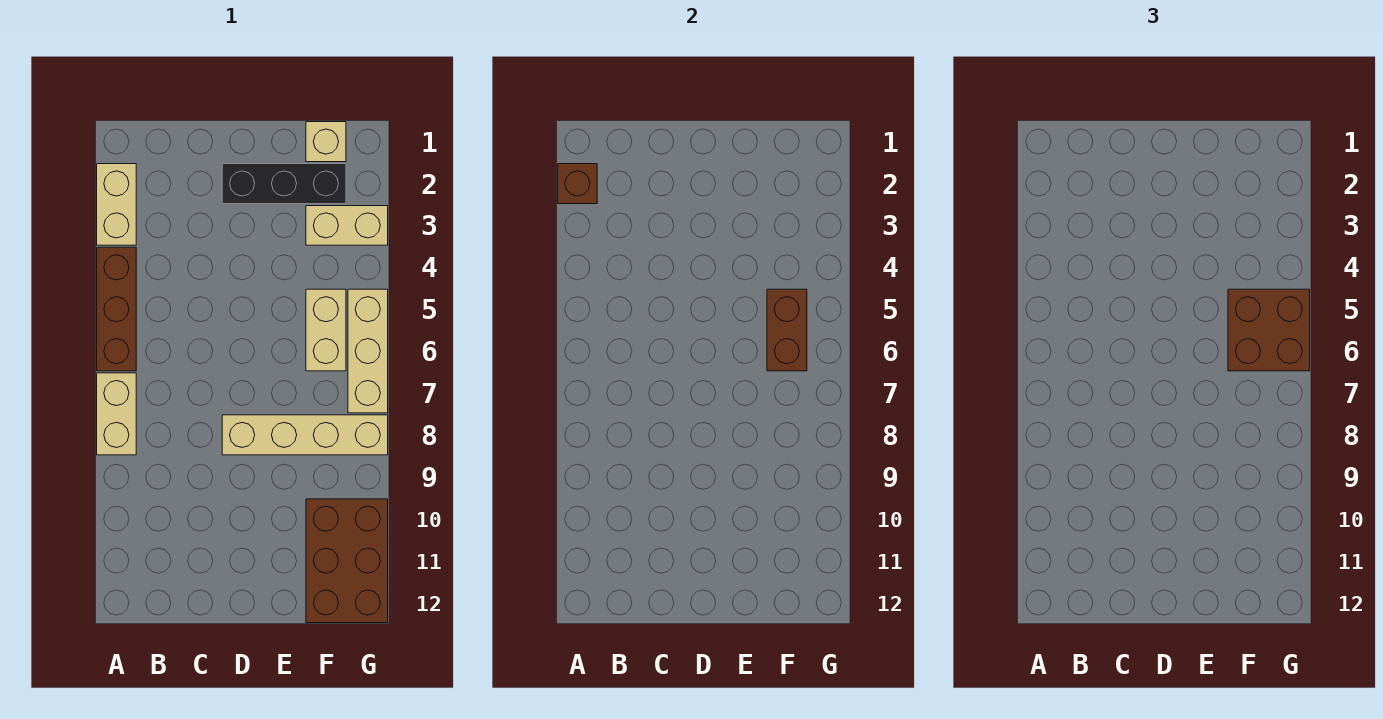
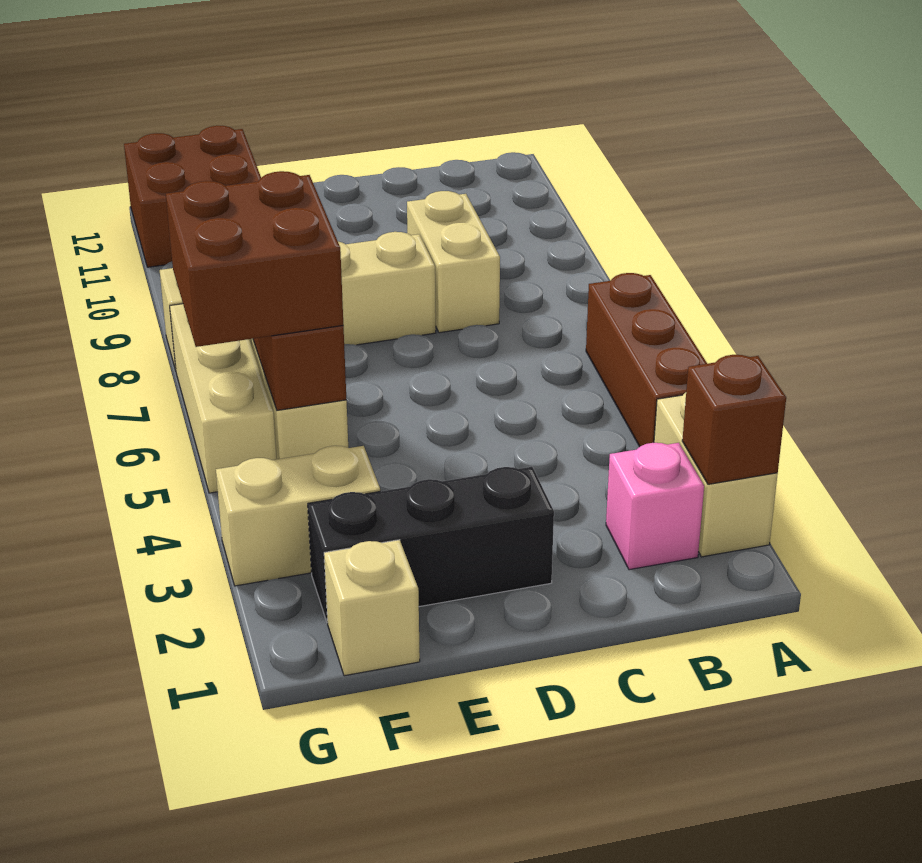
tan brick A7:A8 level 1 -> tan brick C8:C9 level 1
none -> pink brick B2 level 1
brown brick F10:G12 level 1 -> brown brick F11:G12 level 1

